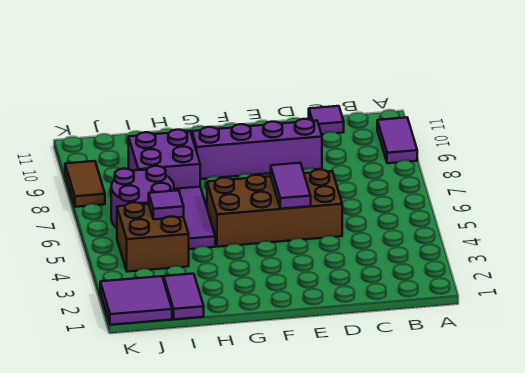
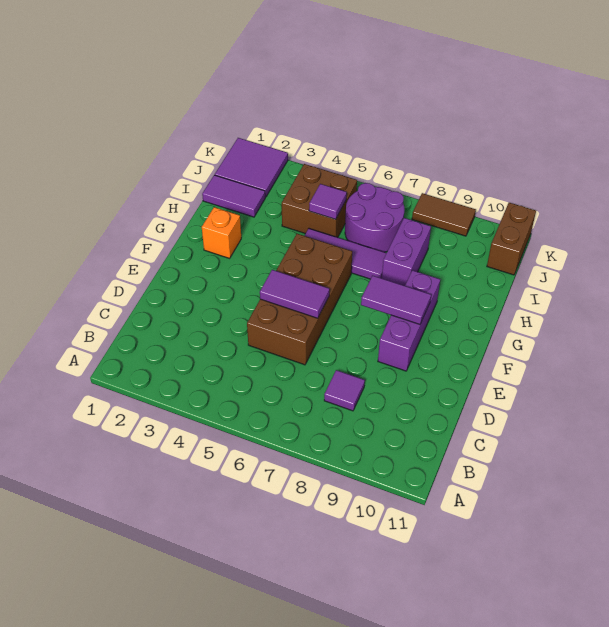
purple tile A9:A10 level 1 -> purple tile F8:F9 level 2
purple tile C11 level 1 -> purple tile C8 level 1
purple brick D9:G9 level 1 -> purple brick E9:G9 level 1
none -> orange brick G2 level 1
purple brick H8:I9 level 1 -> purple brick H8:I8 level 1
none -> brown brick J11:K11 level 1

